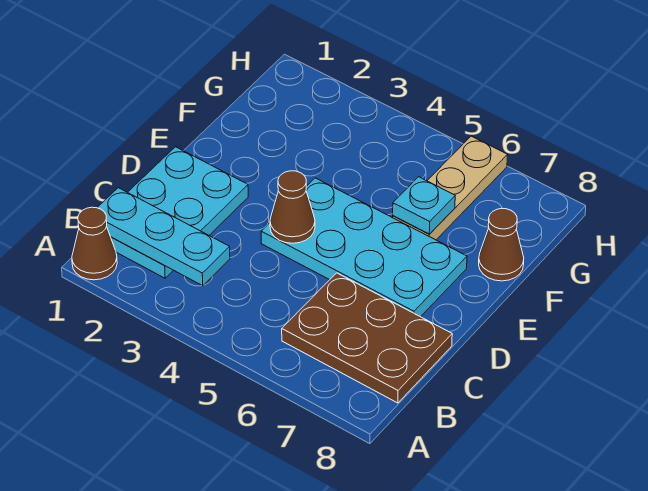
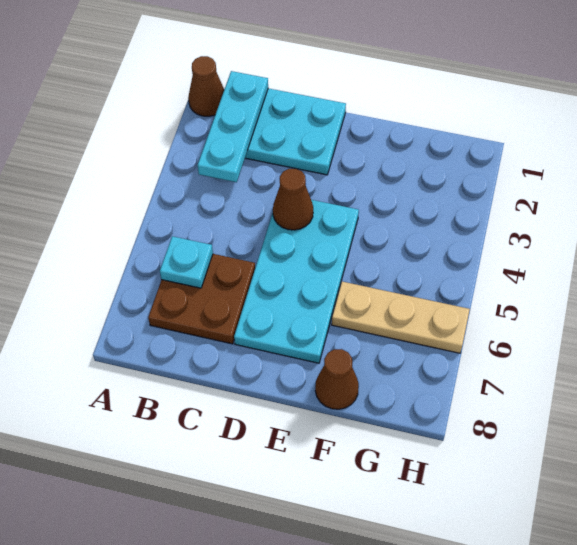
brown plate B6:C8 level 1 -> brown plate B6:C7 level 1
cyan plate F6 level 2 -> cyan plate B6 level 2

